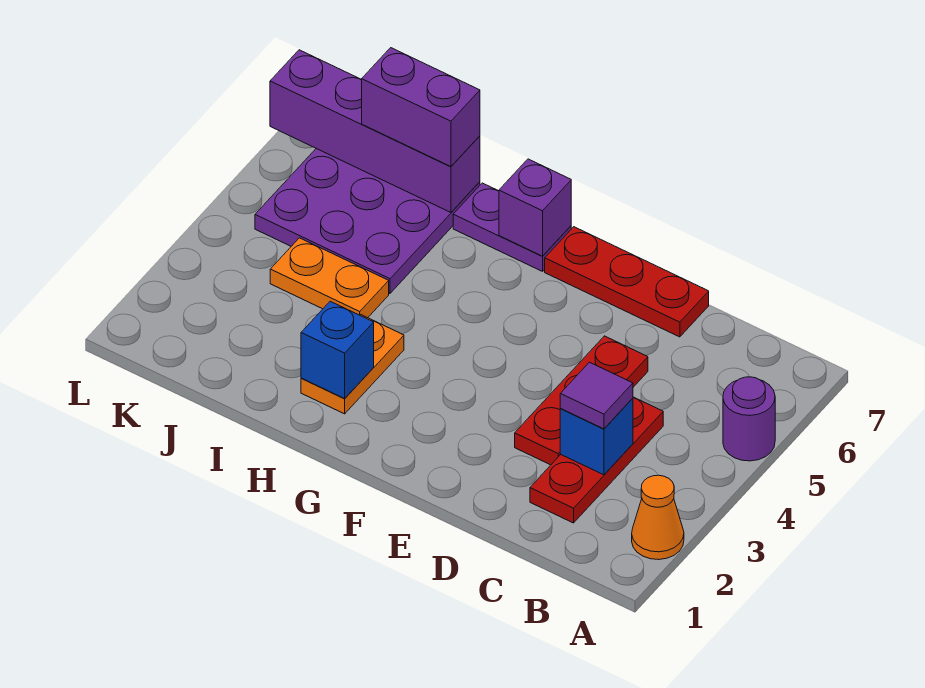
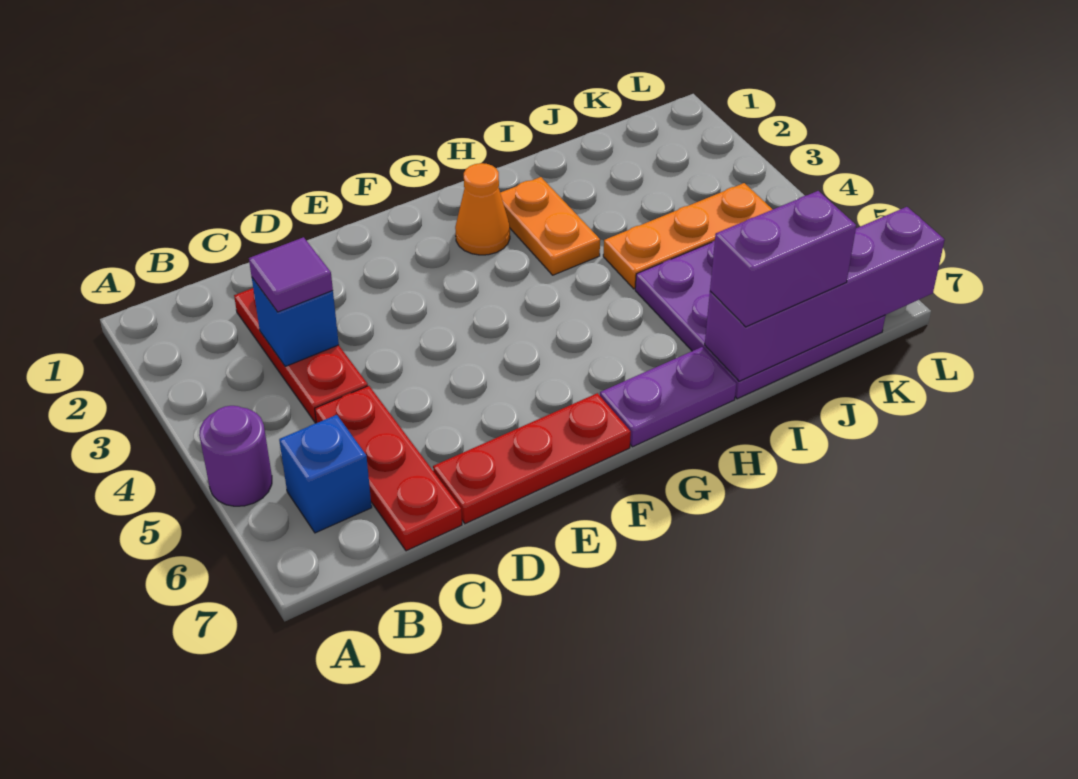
orange cone A2 level 1 -> orange cone G2 level 1
red plate D3:D5 level 1 -> red plate C5:C7 level 1
purple brick G7 level 2 -> none
blue brick H2 level 2 -> blue brick B6 level 1
orange plate I4:J4 level 1 -> orange plate I4:K4 level 1

